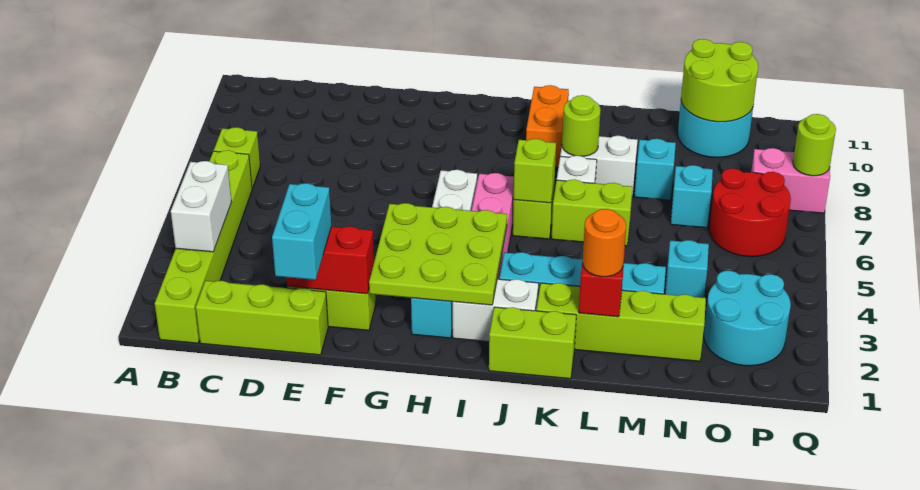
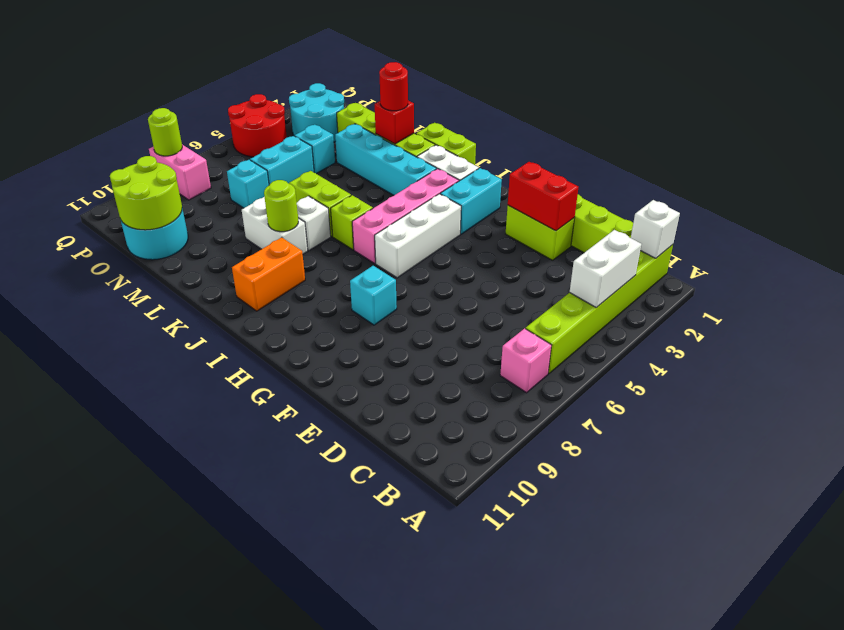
none -> white brick B1 level 2
lime brick B7 level 1 -> pink brick B7 level 1
cyan brick E1:E2 level 3 -> cyan brick N5:N6 level 1
lime plate G2:I4 level 2 -> none
lime brick J6 level 2 -> none
orange round brick L2 level 3 -> red round brick L2 level 3
cyan brick M8 level 1 -> cyan brick G8 level 1
red round brick O6:P7 level 1 -> red round brick P4:Q5 level 1

